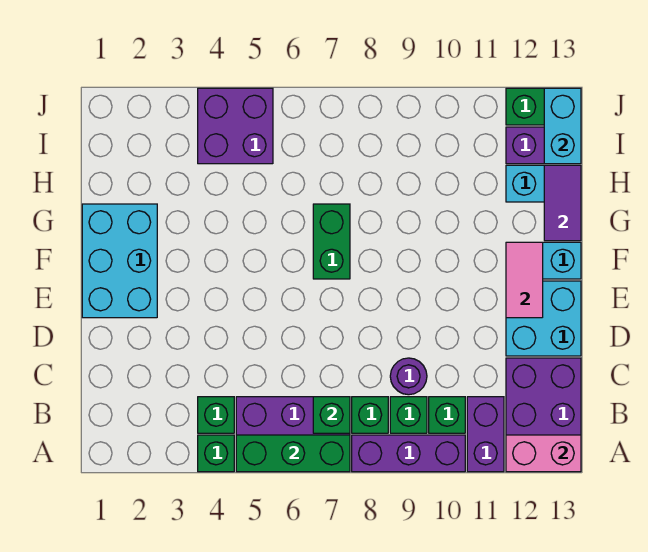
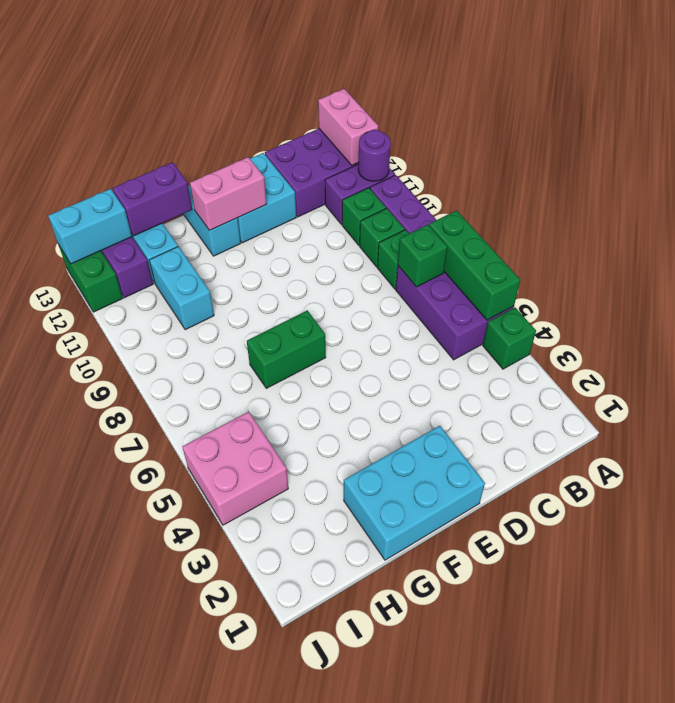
green brick B4 level 1 -> none
purple round brick C9 level 1 -> purple round brick A11 level 2
pink tile E12:F12 level 2 -> pink brick E12:F12 level 2
purple tile G13:H13 level 2 -> purple brick G13:H13 level 2
none -> cyan brick H10:H11 level 1
purple brick I4:J5 level 1 -> pink brick I4:J5 level 1

